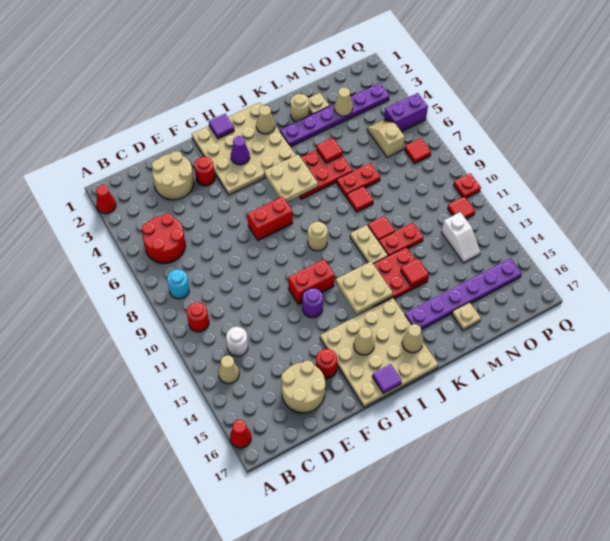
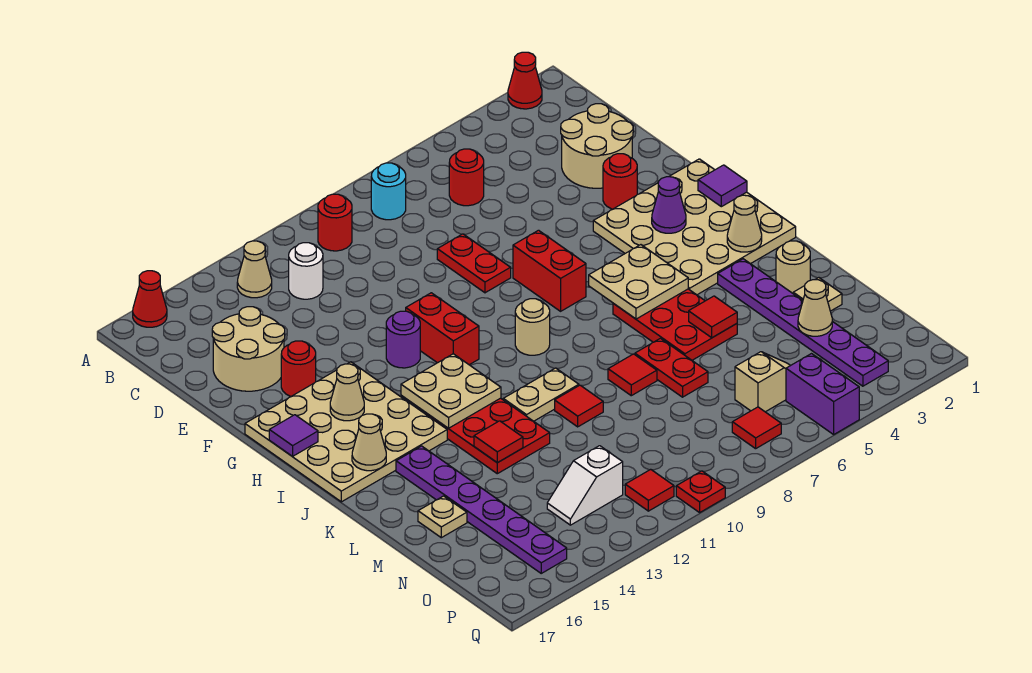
red round brick B5:C6 level 1 -> red round brick C6 level 1
red plate L11:M11 level 1 -> red plate E8:F8 level 1

